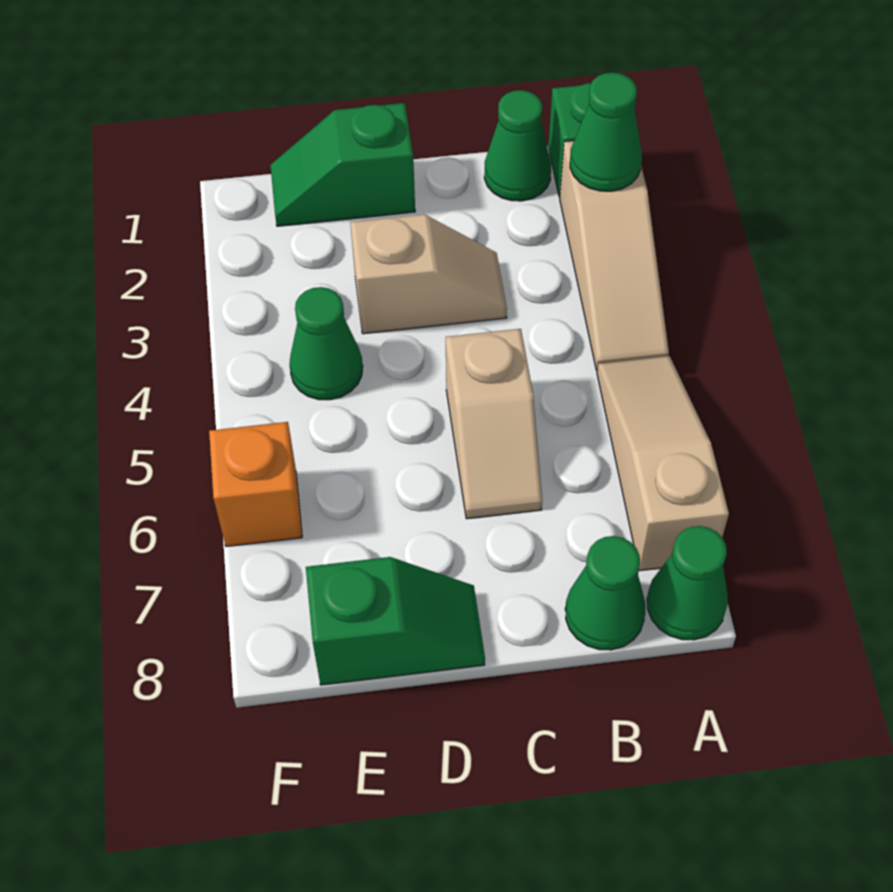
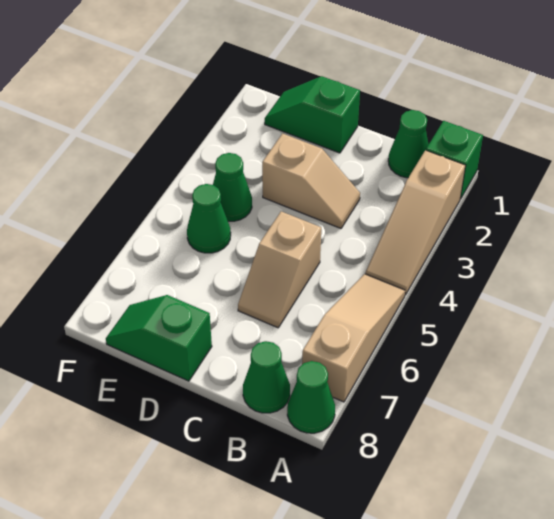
green cone A2 level 2 -> green cone E5 level 1
green slope D8:E8 level 1 top E -> green slope D8:E8 level 1 top D
orange brick F6 level 1 -> none

